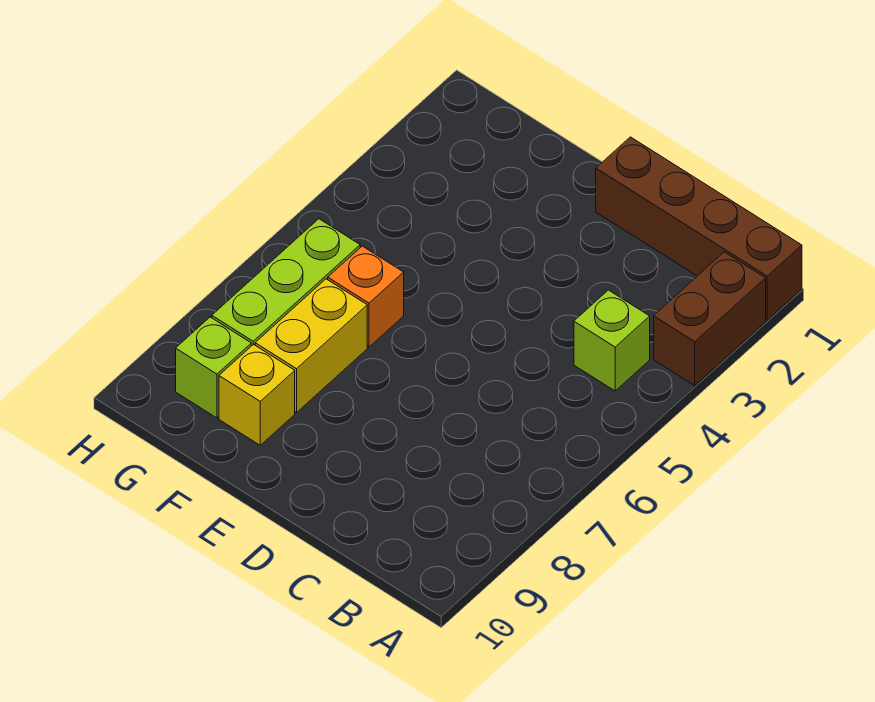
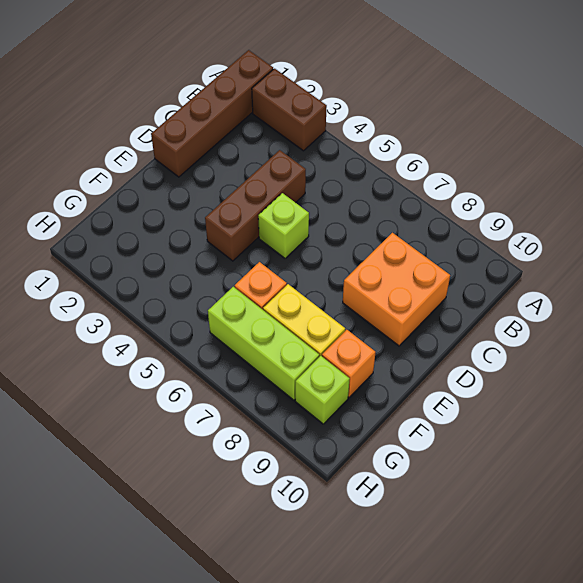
lime brick B4 level 1 -> lime brick D5 level 1
none -> brown brick C4:E4 level 1
none -> orange brick C8:D9 level 1
yellow brick F9 level 1 -> orange brick F9 level 1

